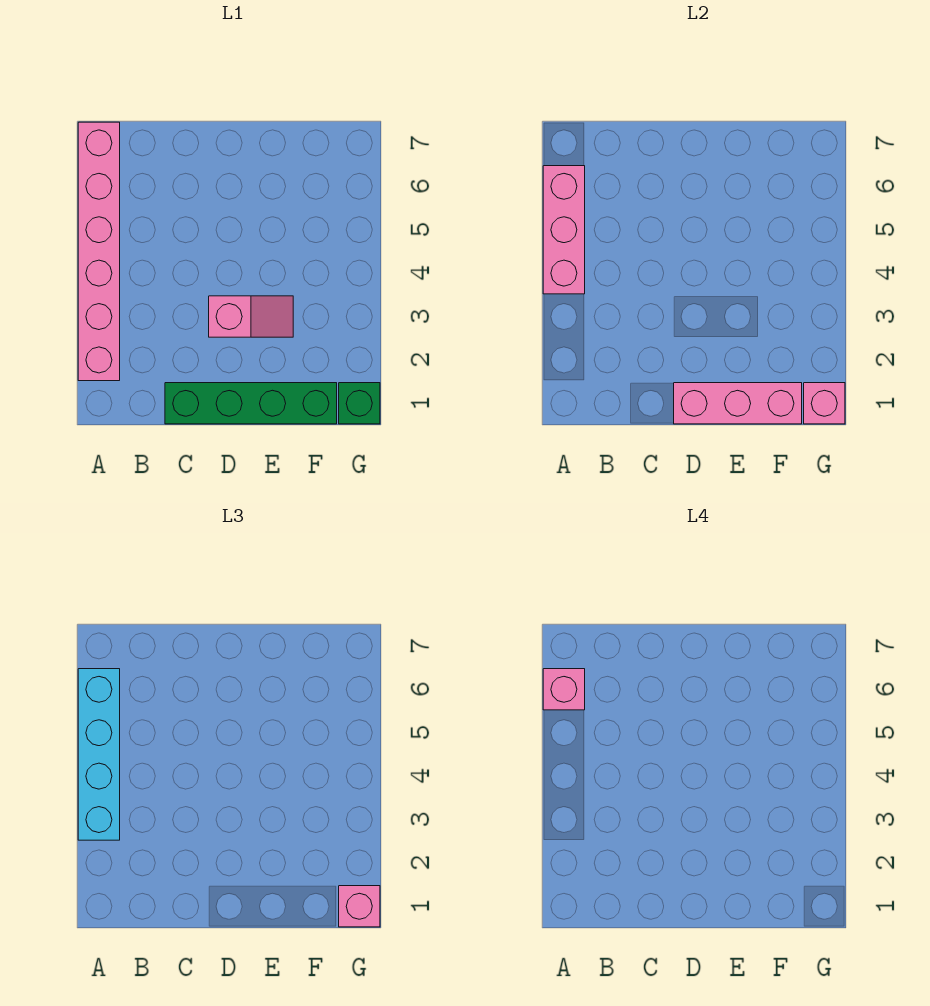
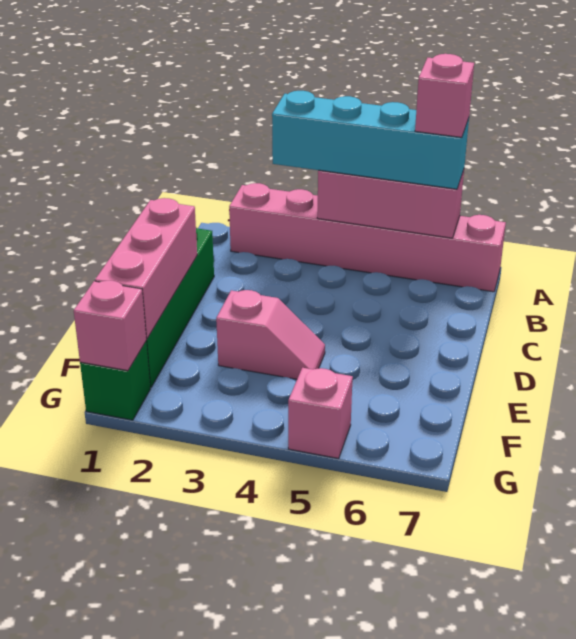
pink slope D3:E3 level 1 top D -> pink slope E3:E4 level 1 top 3
pink brick G1 level 3 -> pink brick G5 level 1

